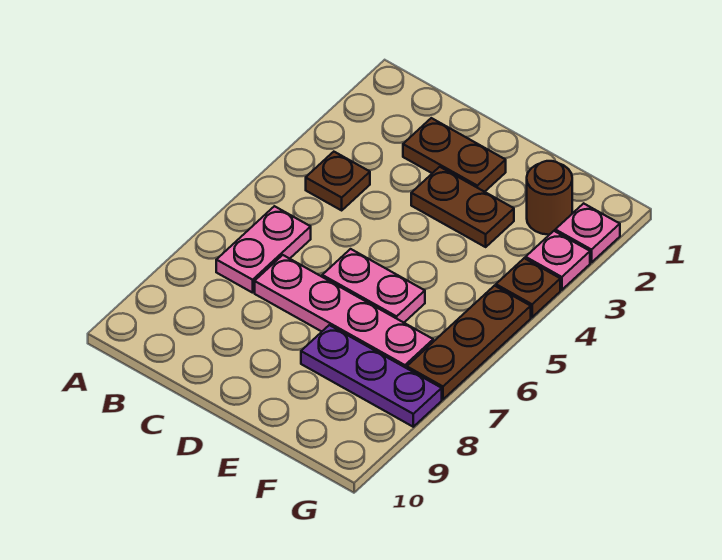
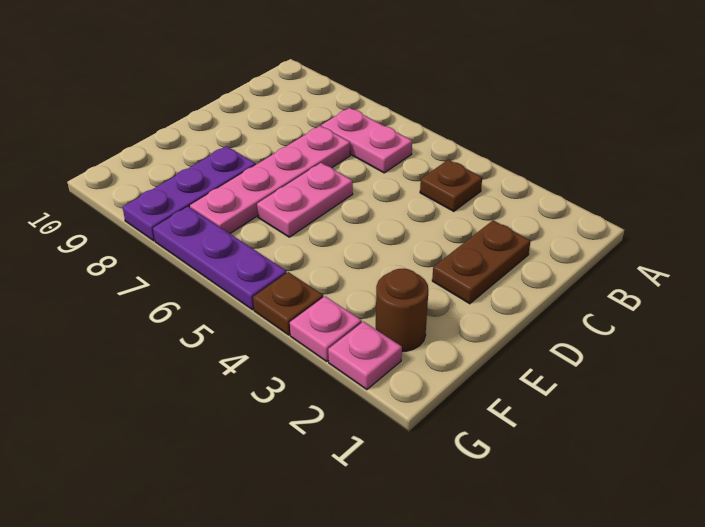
brown plate D3:E3 level 1 -> none
brown plate G5:G7 level 1 -> purple plate G5:G7 level 1

